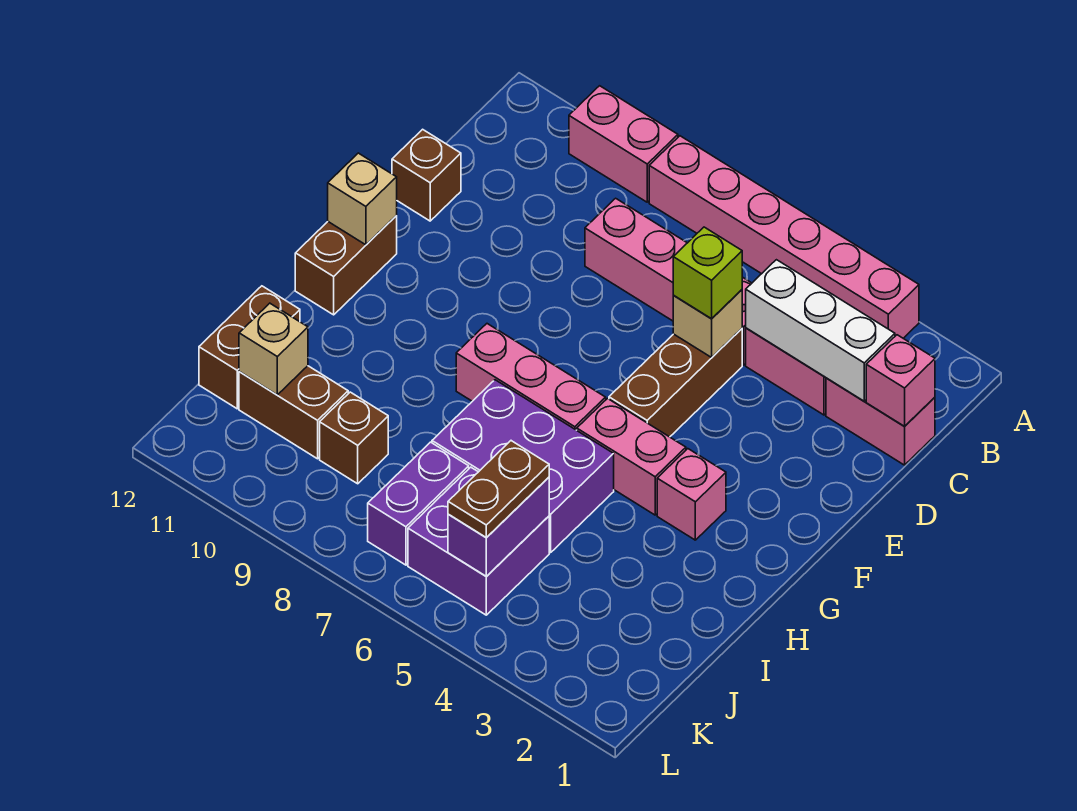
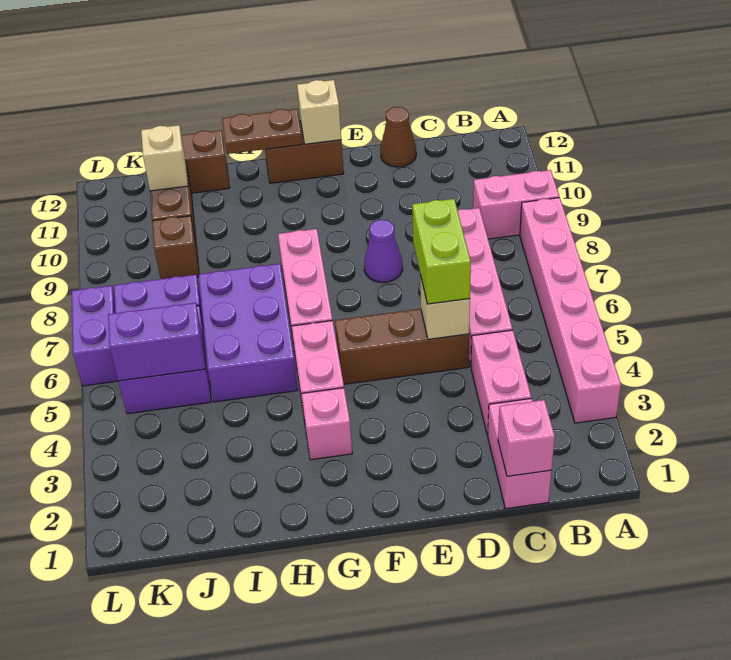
pink brick A9:A10 level 1 -> pink brick A9:B9 level 1
white brick C2:C4 level 2 -> none
lime brick D5 level 3 -> lime brick D5:D6 level 3
brown brick D12 level 1 -> brown cone D12 level 1
none -> purple cone E8 level 1
brown plate J5:K5 level 3 -> brown plate G12:H12 level 2
none -> purple brick L6:L7 level 1

